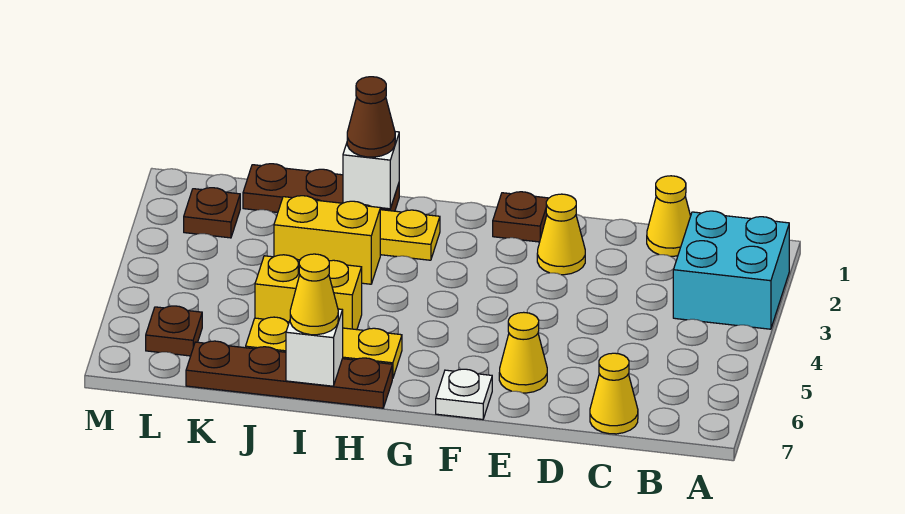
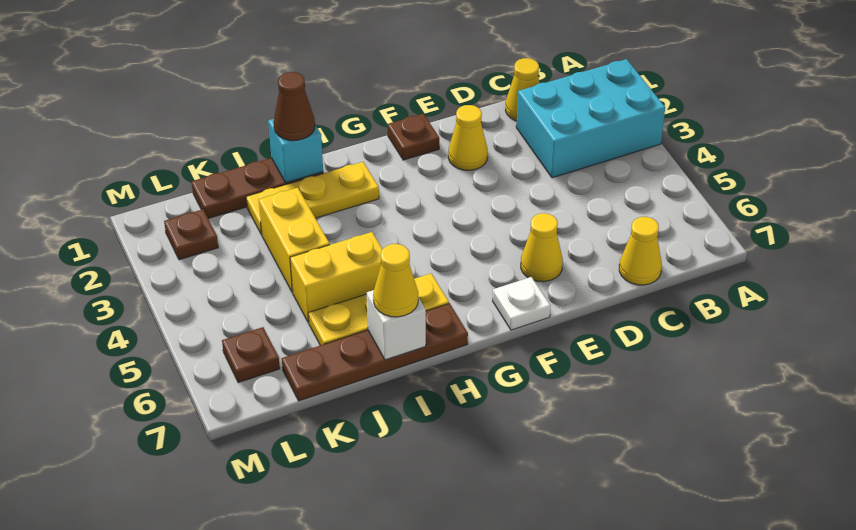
cyan brick A2:B3 level 1 -> cyan brick A2:C3 level 1
white brick I1 level 2 -> cyan brick I1 level 2
yellow brick I3:J3 level 1 -> yellow brick J3:J4 level 1

